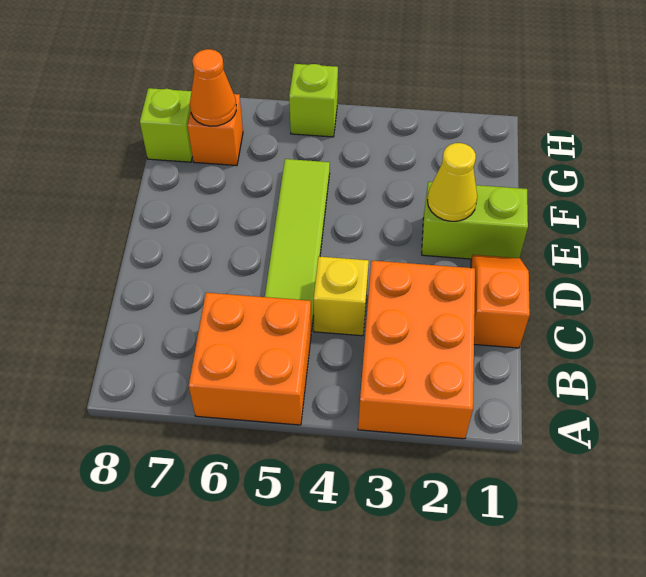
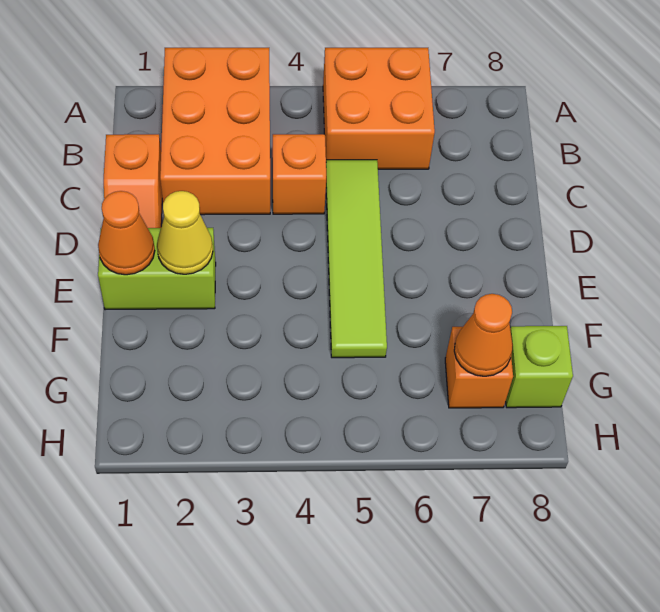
yellow brick C4 level 1 -> orange brick C4 level 1
none -> orange cone E1 level 2
lime brick H5 level 1 -> none

